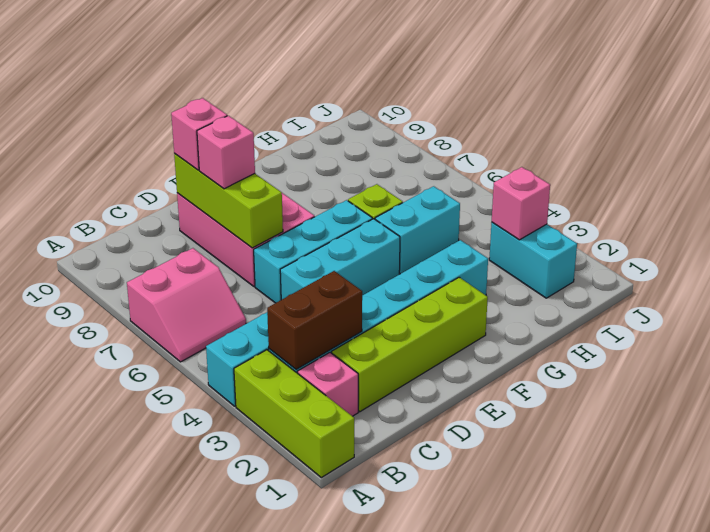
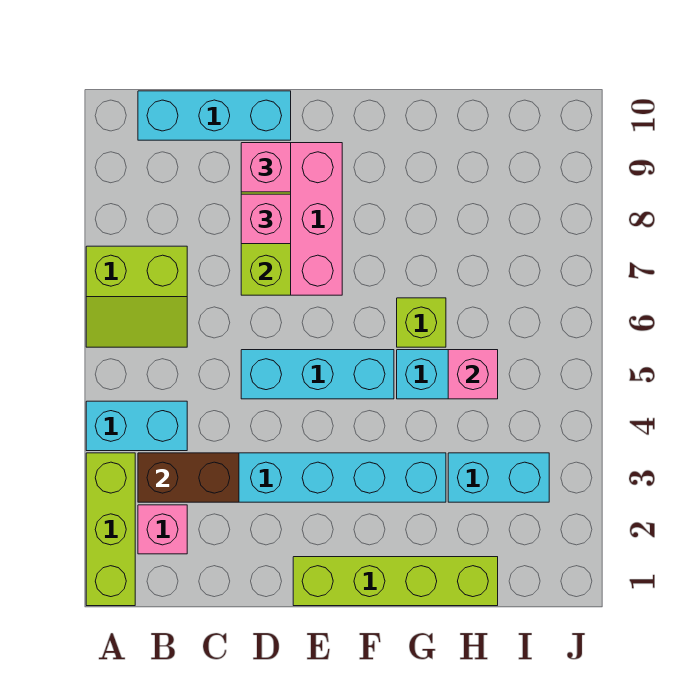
pink slope A6:B7 level 1 top 7 -> lime slope A6:B7 level 1 top 7
lime brick C2:F2 level 1 -> lime brick E1:H1 level 1
cyan brick D6:F6 level 1 -> cyan brick B10:D10 level 1
cyan brick I2:I3 level 1 -> cyan brick H3:I3 level 1
pink brick I3 level 2 -> pink brick H5 level 2

